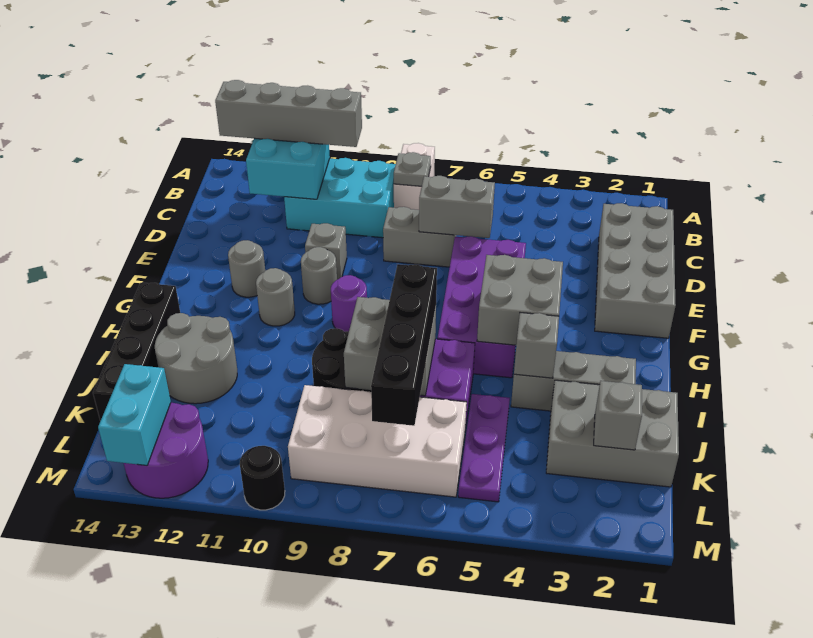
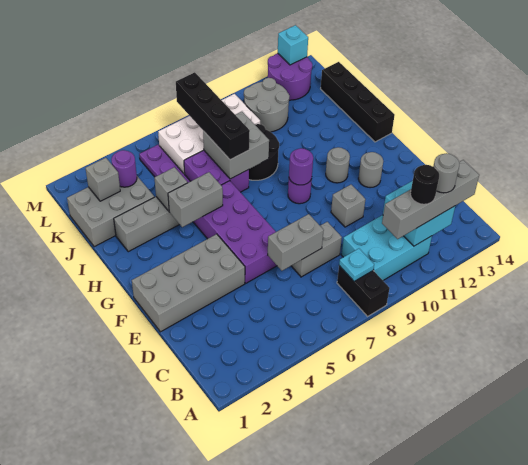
white brick A8:B8 level 1 -> black brick A8:B8 level 1
grey plate B8 level 2 -> cyan plate B8 level 2
grey brick C1:F2 level 1 -> grey brick E1:F4 level 1
grey round brick F10 level 1 -> grey round brick B12 level 4
grey brick G4:H5 level 2 -> grey brick H4:H5 level 2
none -> purple round brick G9 level 2
grey round brick I12:J13 level 1 -> grey round brick K10:L11 level 1
none -> purple round brick K3 level 2
cyan brick L13:M13 level 2 -> cyan brick M13 level 2
black round brick M10 level 1 -> black round brick B11 level 4

